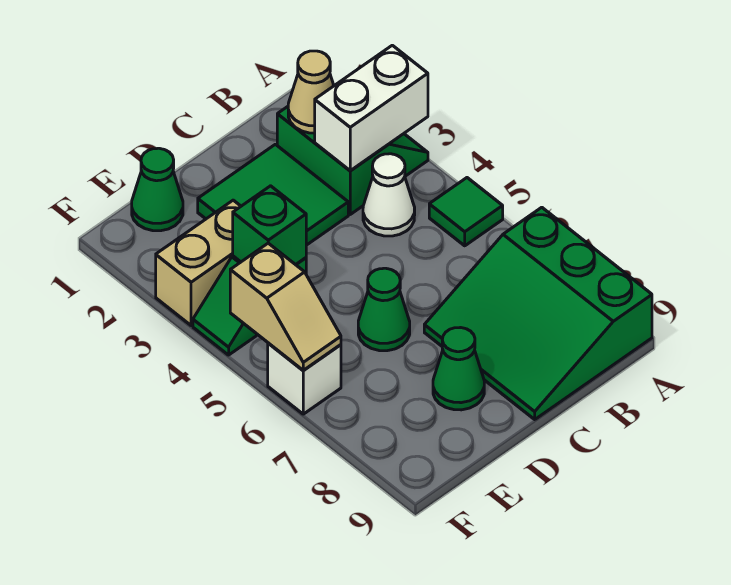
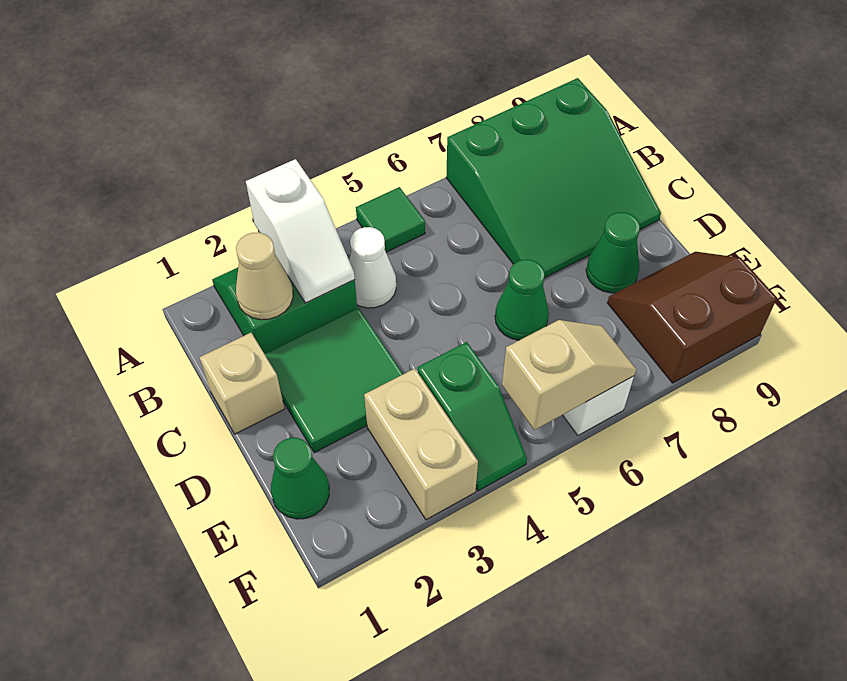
white brick A3:B3 level 2 -> white slope A3:B3 level 2 top A
none -> tan brick C1 level 1
green brick E4 level 2 -> none
none -> brown slope E8:F9 level 1 top F

